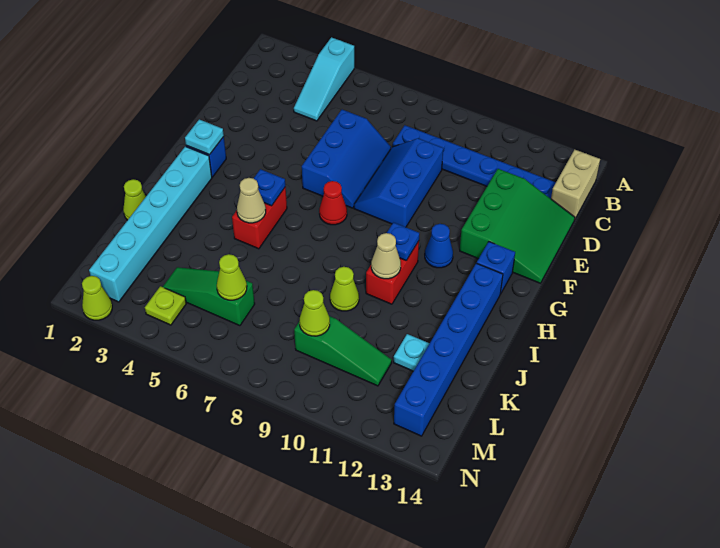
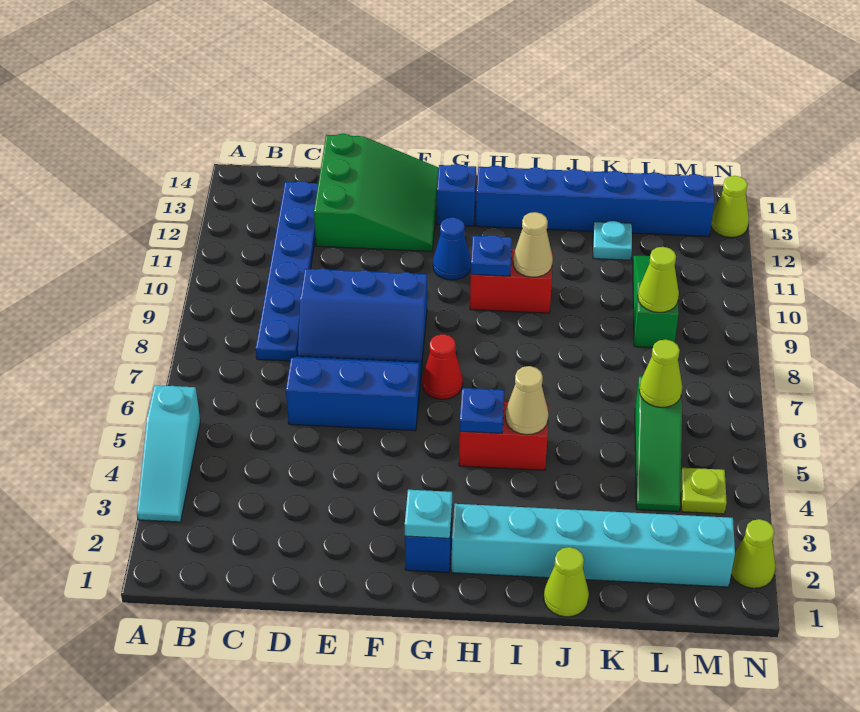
cyan slope A4:C4 level 1 top A -> cyan slope A3:A5 level 1 top 5
tan brick B14:C14 level 1 -> none
green slope D12:F14 level 1 top 12 -> green slope D12:F14 level 1 top D
lime cone J9 level 1 -> lime cone N13 level 1

